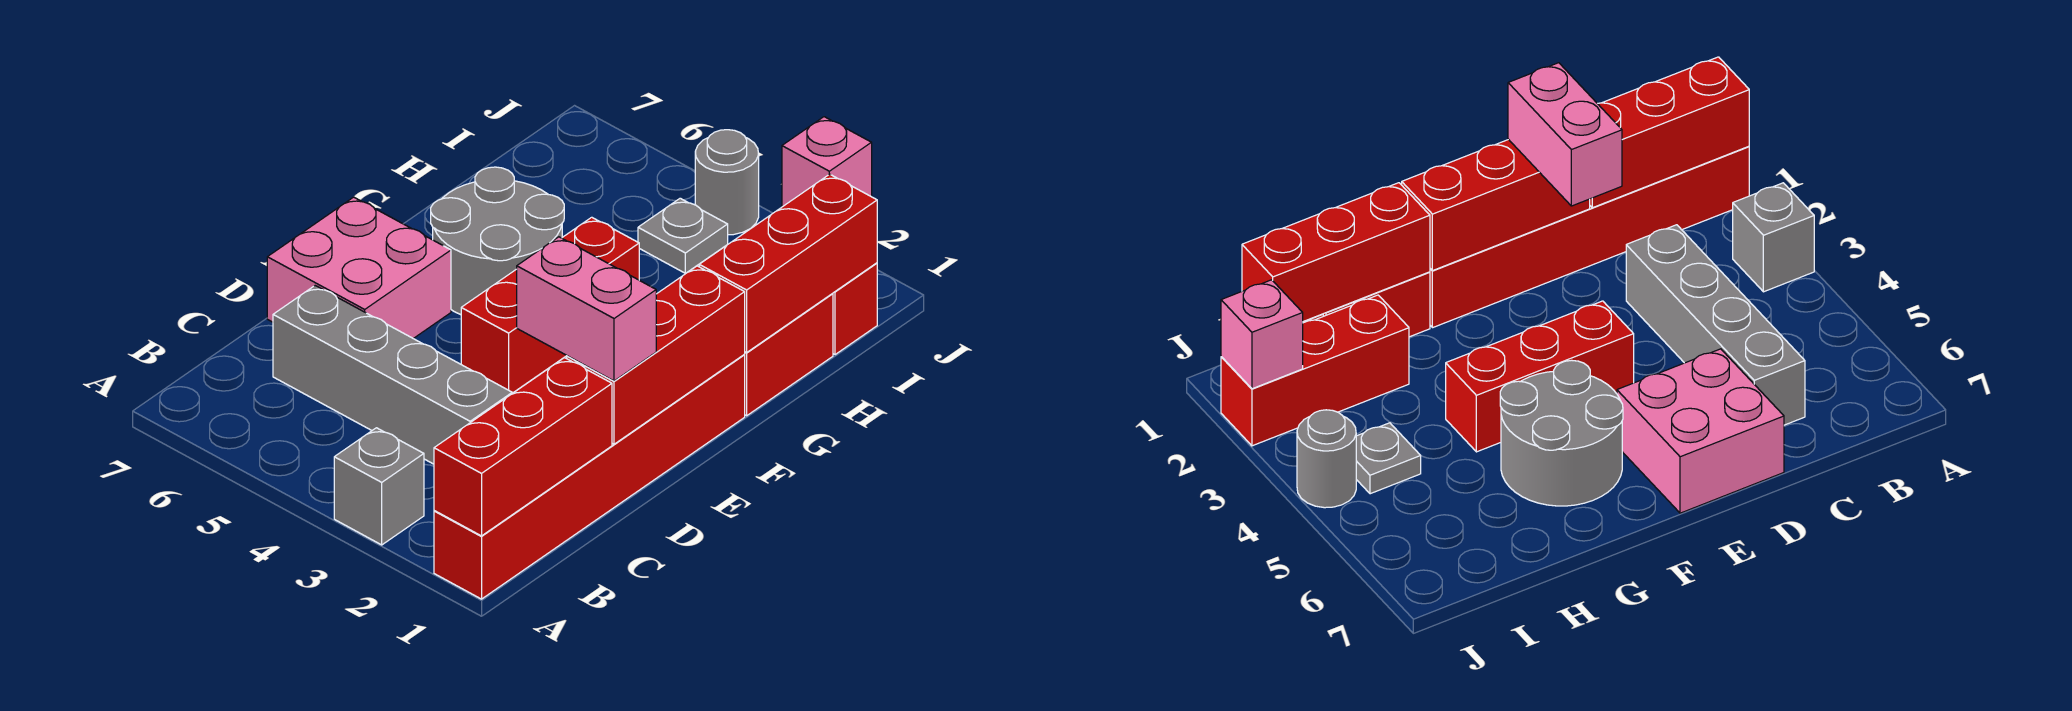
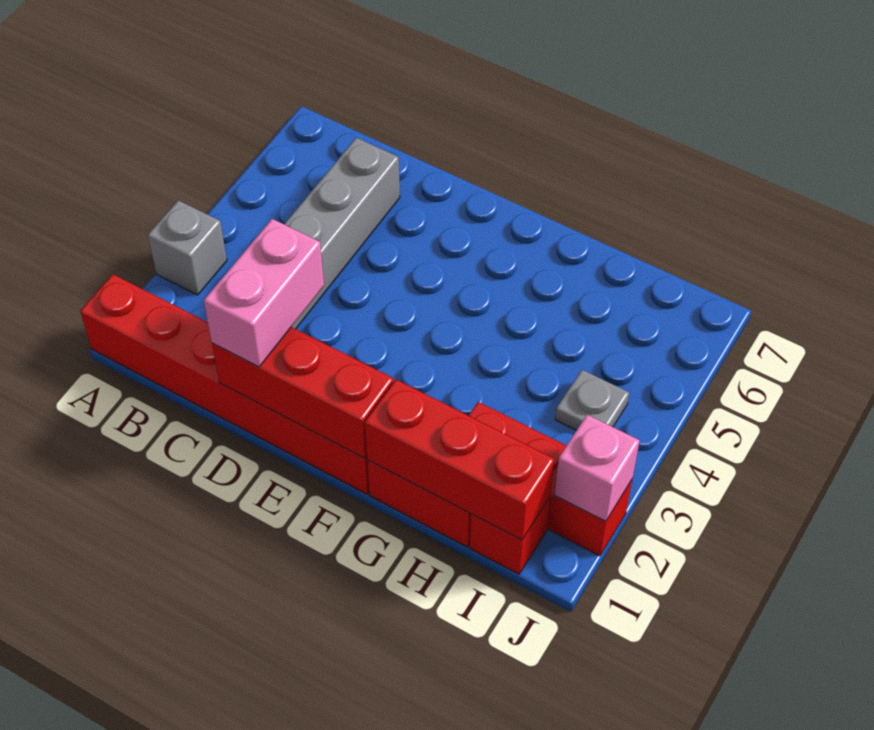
red brick A1:C1 level 2 -> none
pink brick D6:E7 level 1 -> none
red brick E4:G4 level 1 -> none
grey round brick F5:G6 level 1 -> none
grey round brick J4 level 1 -> none

